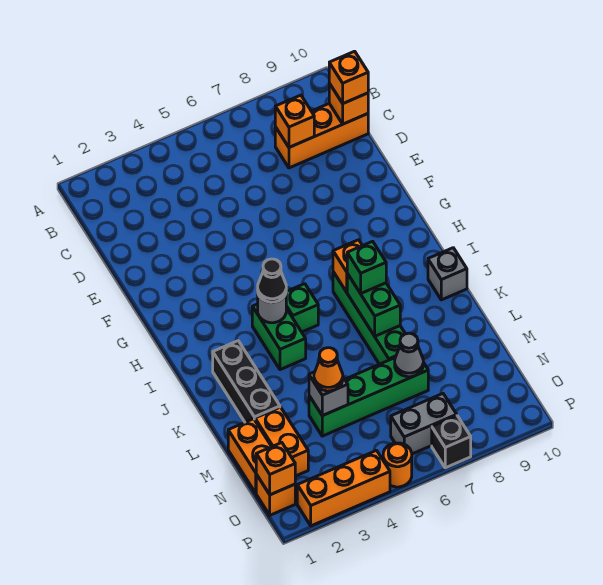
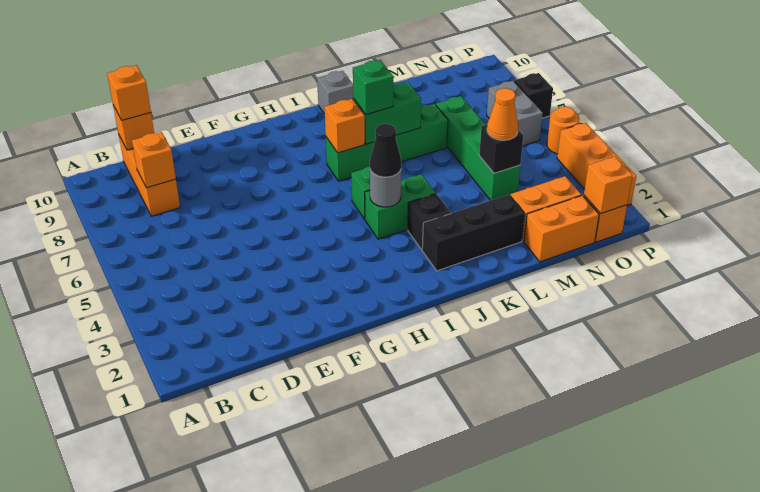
none -> black brick J3 level 1
grey brick M4 level 2 -> black brick M4 level 2
grey cone M7 level 2 -> none

